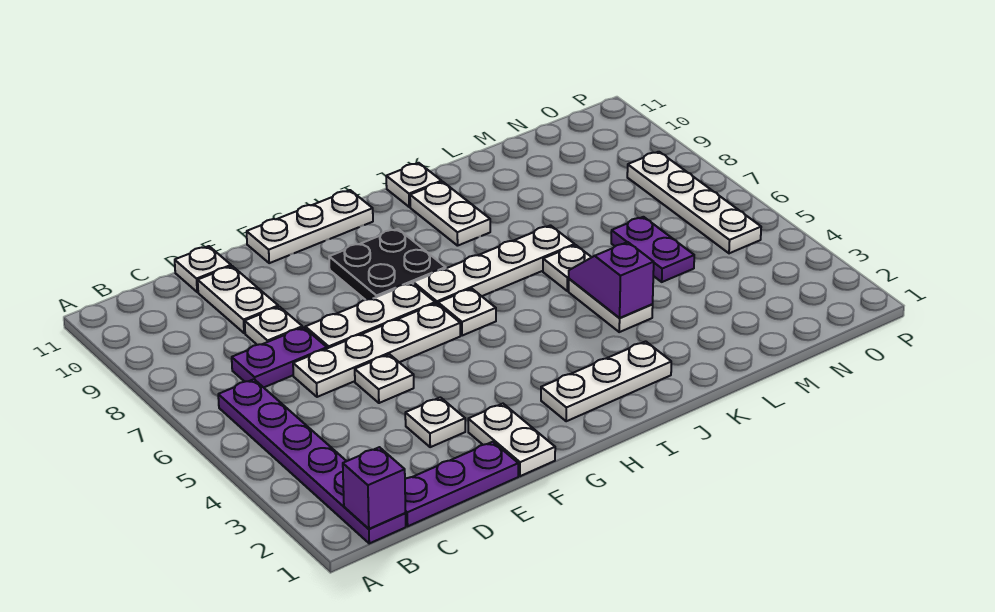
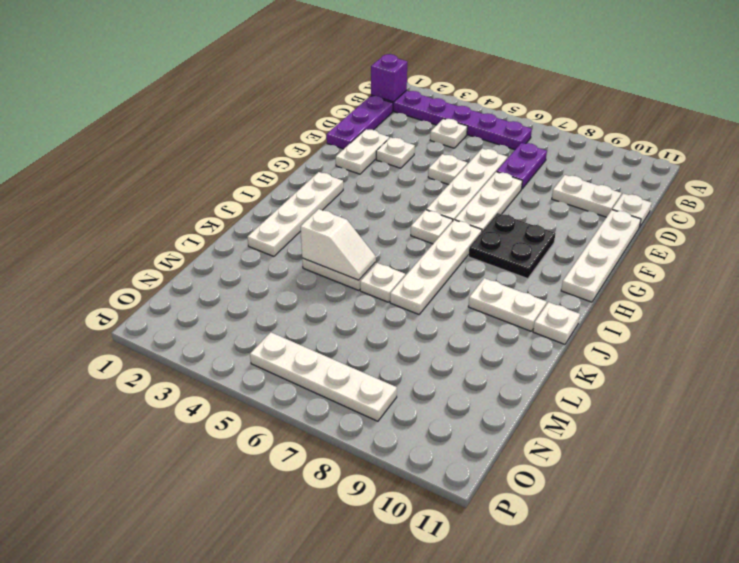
white plate D8 level 1 -> white plate C4 level 1
white plate F1:F2 level 1 -> white plate E2:F2 level 1
white plate F11:H11 level 1 -> white plate E11:H11 level 1
white plate H2:J2 level 1 -> white plate H2:K2 level 1
purple slope K4:K5 level 2 top 4 -> white slope K4:K5 level 2 top 4
purple plate M5:M6 level 1 -> none

